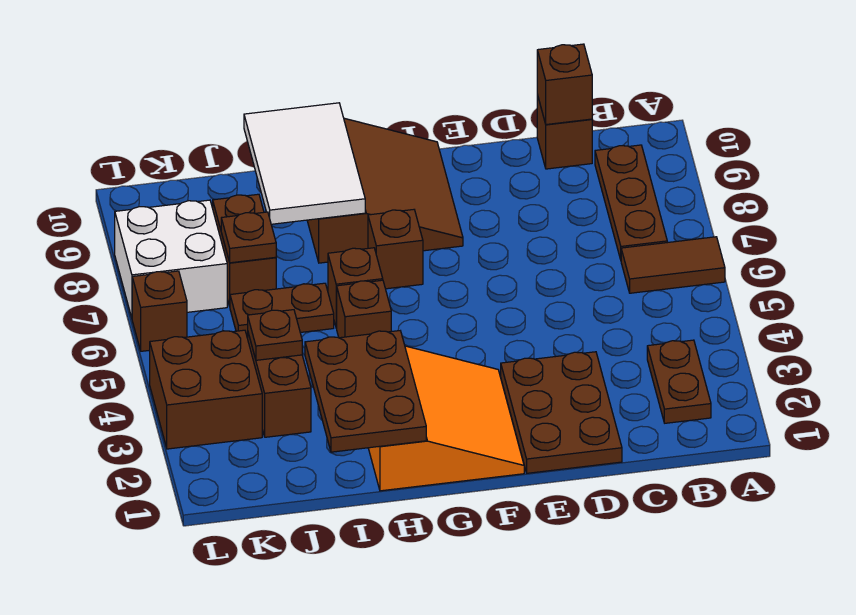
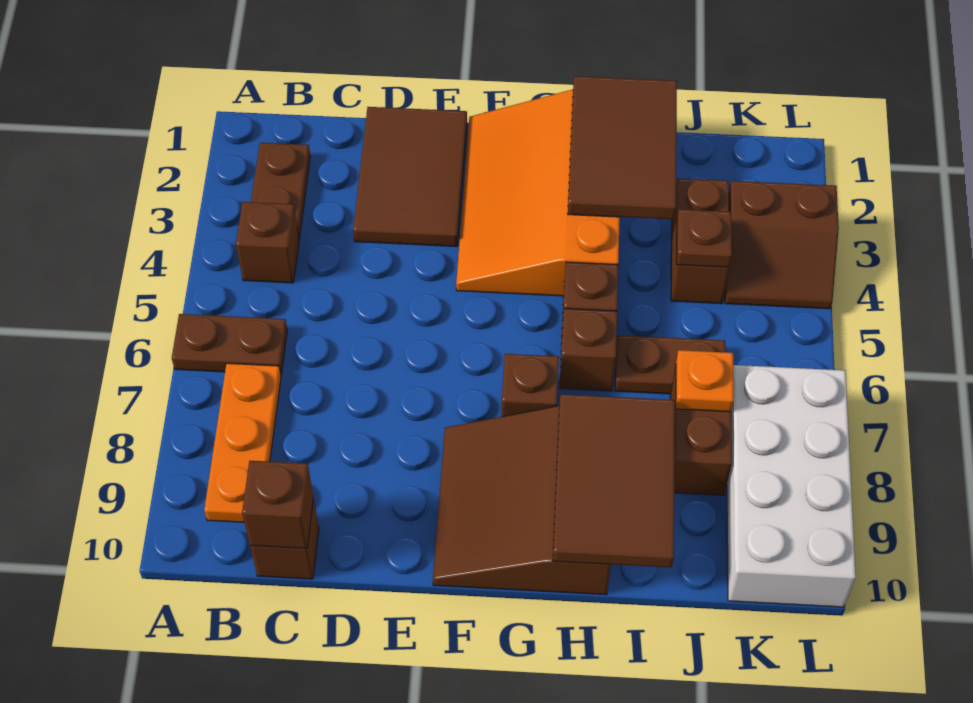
brown tile A6:B6 level 1 -> brown plate A6:B6 level 1
brown plate B7:B9 level 1 -> orange plate B7:B9 level 1
brown plate D1:E3 level 1 -> brown tile D1:E3 level 1
orange slope F1:H3 level 1 top H -> orange slope F1:H4 level 1 top H
brown plate H1:I3 level 2 -> brown tile H1:I3 level 2
white tile H8:I10 level 2 -> brown tile H8:I10 level 2
brown plate J7 level 2 -> orange plate J7 level 2
brown brick K3:L4 level 1 -> brown slope K3:L4 level 1 top 3
white brick K7:L8 level 1 -> white brick K7:L10 level 1
brown brick L6 level 1 -> brown brick B4 level 1

